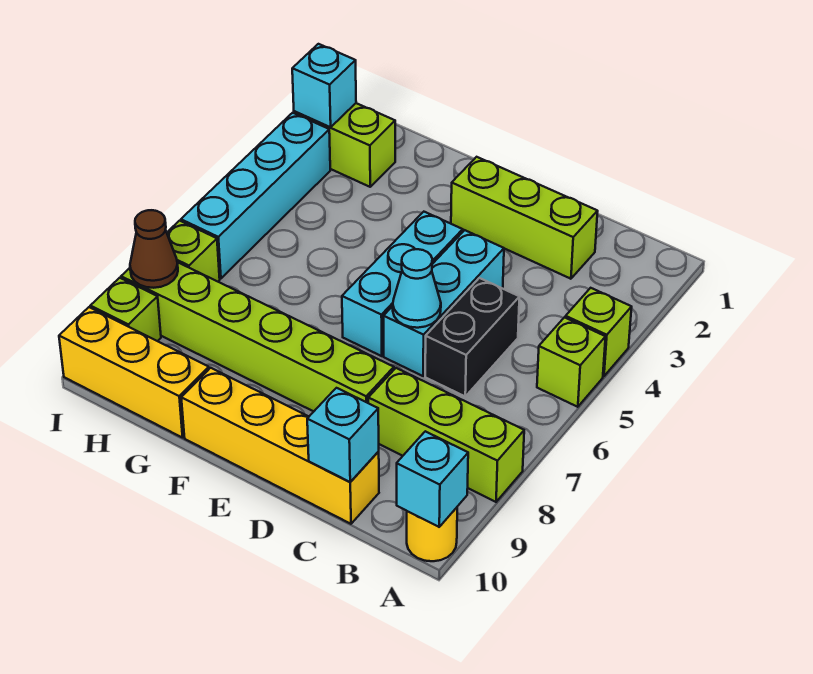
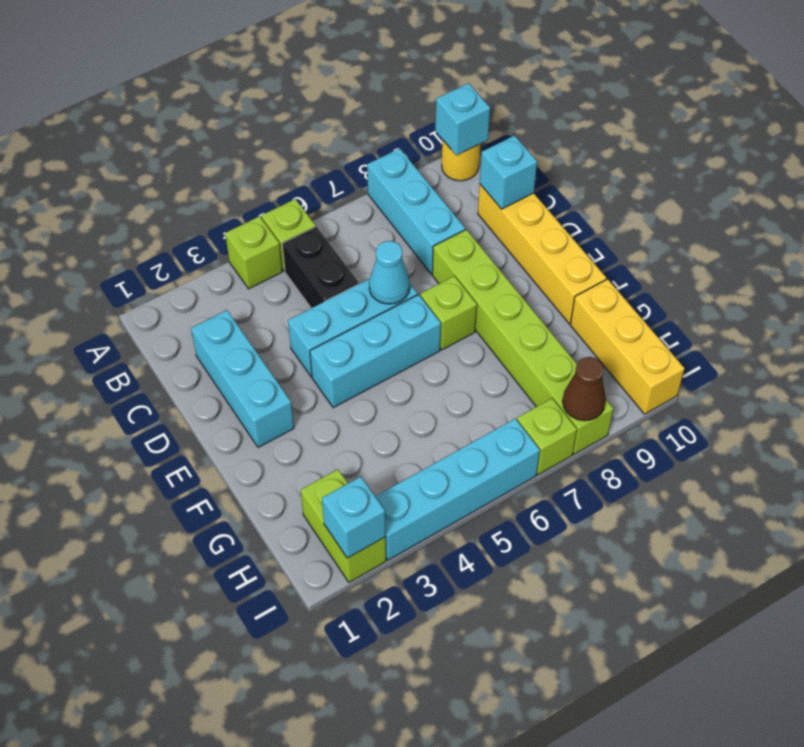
lime brick A8:C8 level 1 -> cyan brick A8:C8 level 1
lime brick C2:E2 level 1 -> cyan brick C2:E2 level 1
black brick C5:C6 level 1 -> black brick B5:C5 level 1
lime brick I9 level 1 -> lime brick E7 level 1

